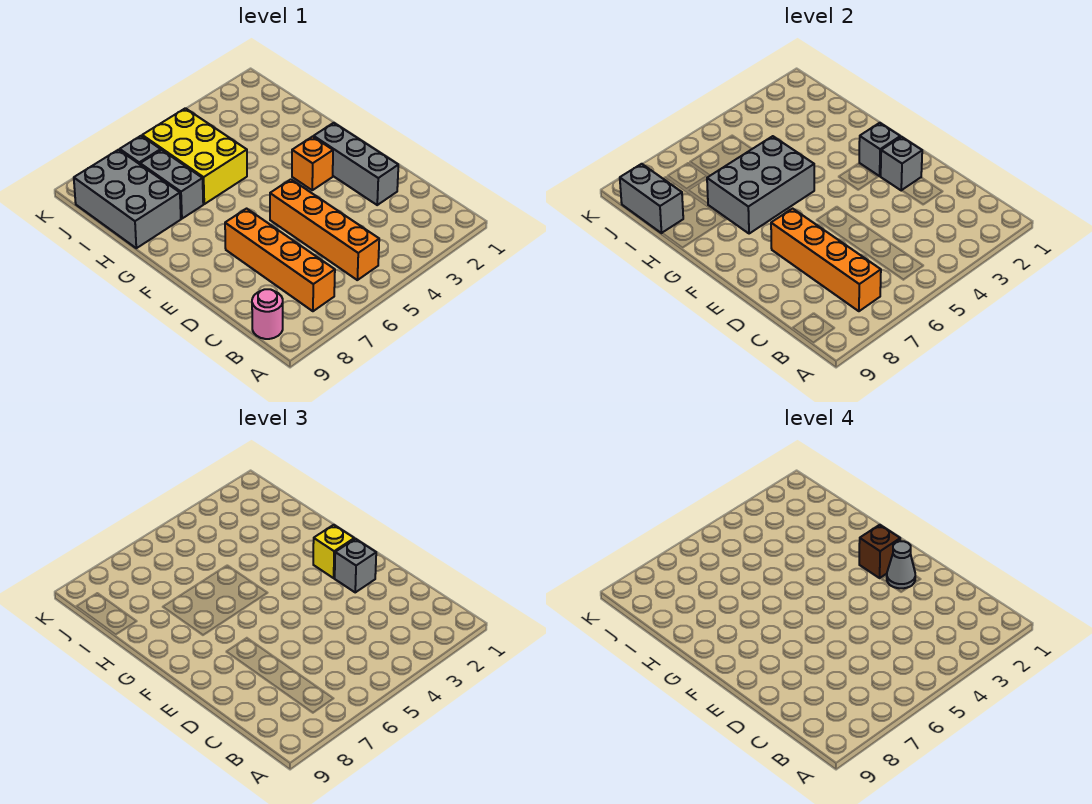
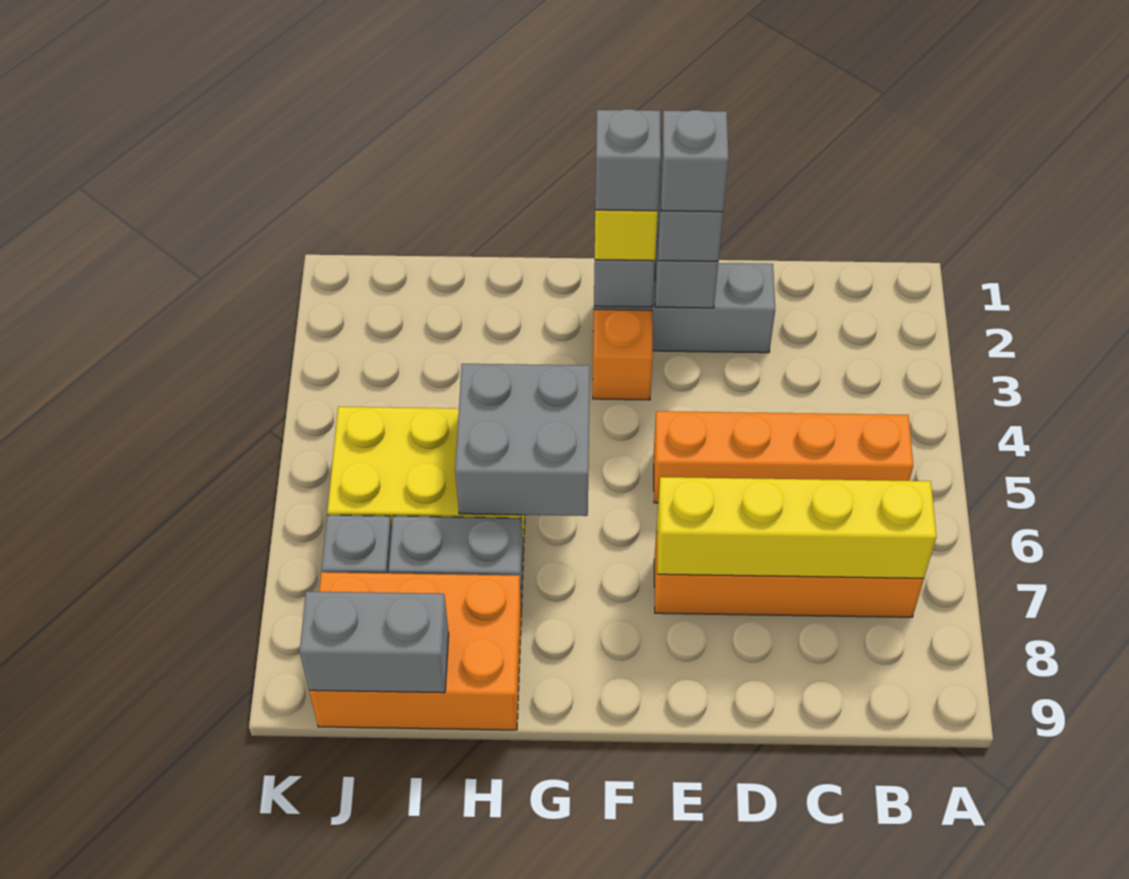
orange brick B7:E7 level 2 -> yellow brick B7:E7 level 2
pink round brick B9 level 1 -> none
grey cone E2 level 4 -> grey brick E2 level 4
brown brick F2 level 4 -> grey brick F2 level 4
grey brick G5:H7 level 2 -> grey brick G5:H6 level 2
grey brick H8:J9 level 1 -> orange brick H8:J9 level 1

